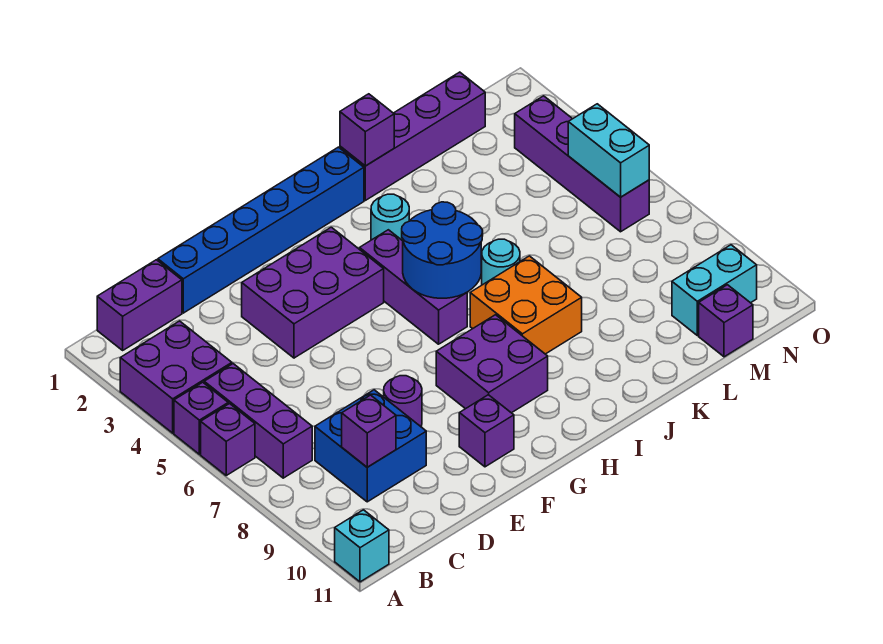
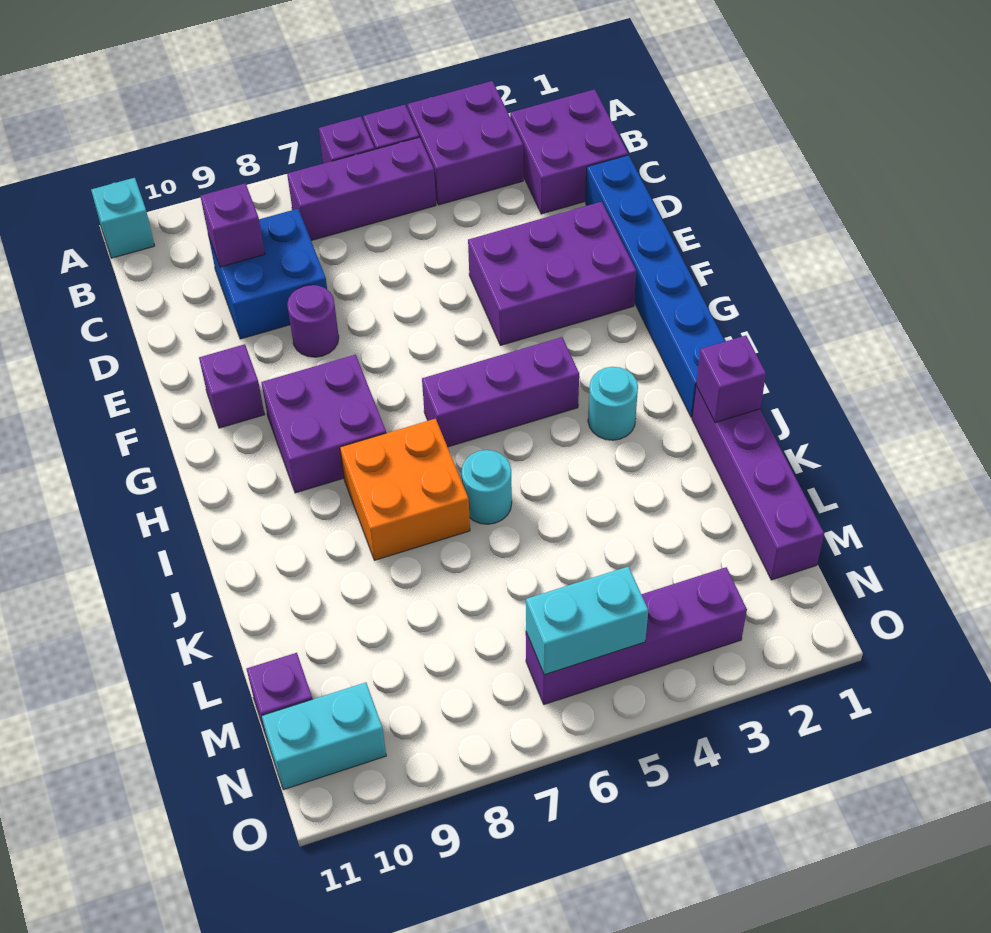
purple brick B1:C1 level 1 -> purple brick B1:C2 level 1
purple brick E3:G4 level 1 -> purple brick E2:F4 level 1
blue round brick H5:I6 level 2 -> none
cyan brick M10:N10 level 1 -> cyan brick N10:N11 level 1

